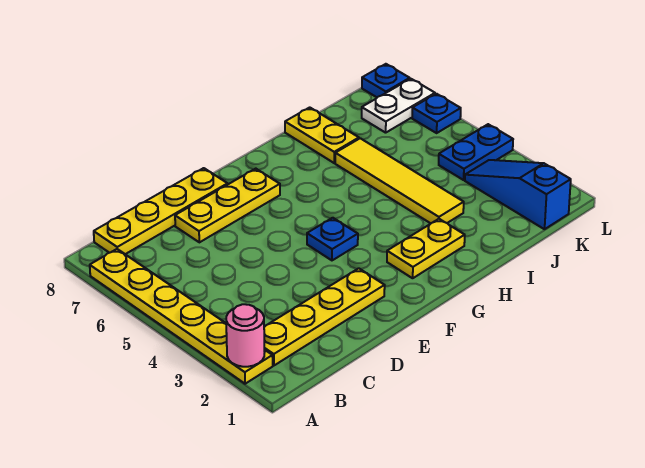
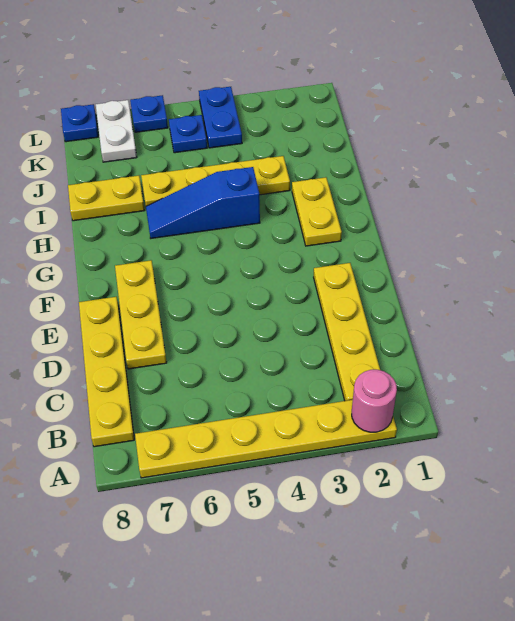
blue plate F4 level 1 -> blue plate K5 level 1
yellow tile I3:I6 level 1 -> yellow plate I3:I6 level 1
blue slope K1:K3 level 1 top 1 -> blue slope H4:H6 level 1 top 4

